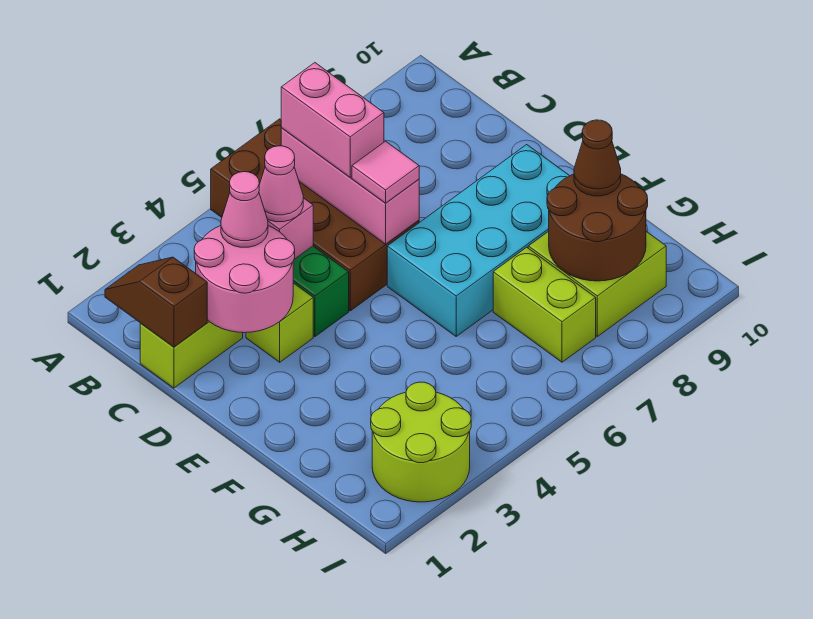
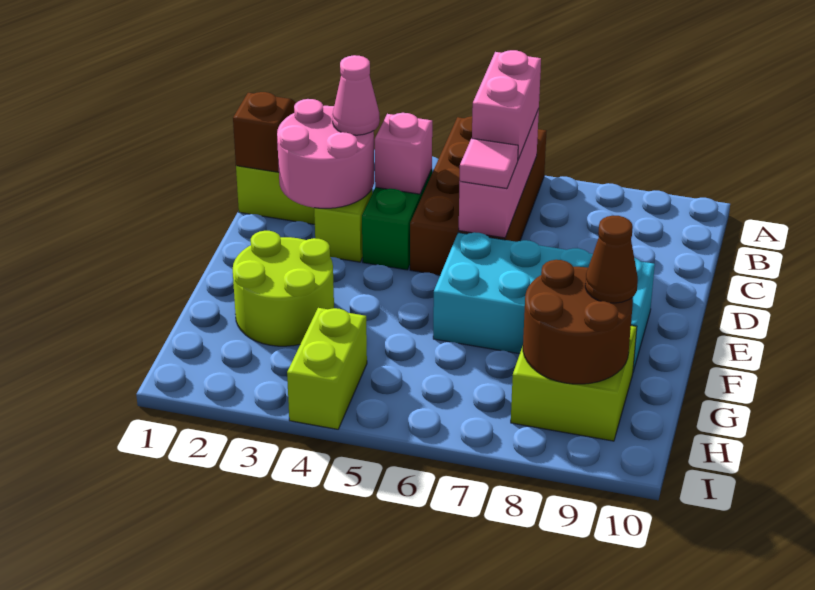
pink cone C4 level 3 -> none
lime brick G7:H7 level 1 -> lime brick H4:I4 level 1
lime round brick H2:I3 level 1 -> lime round brick F2:G3 level 1

